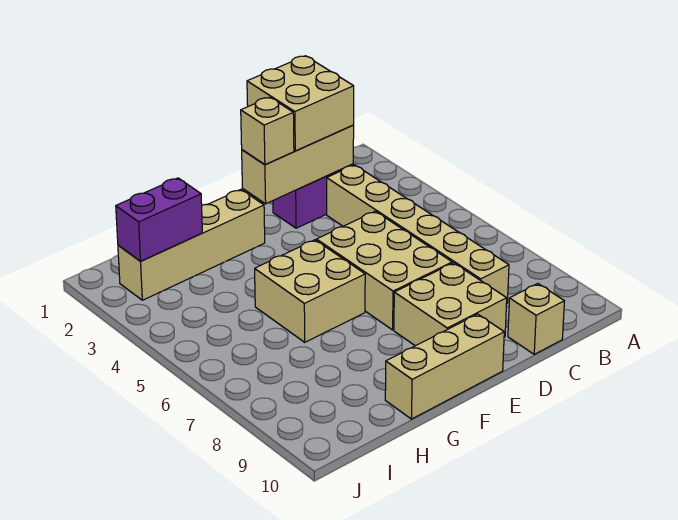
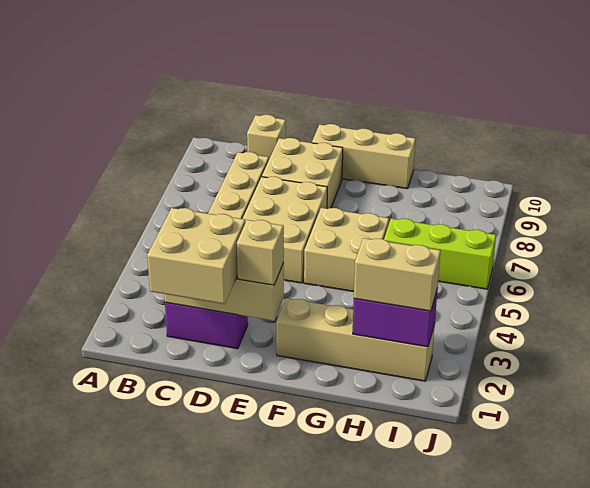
none -> tan brick H2:I2 level 3
none -> lime brick H6:J6 level 1

